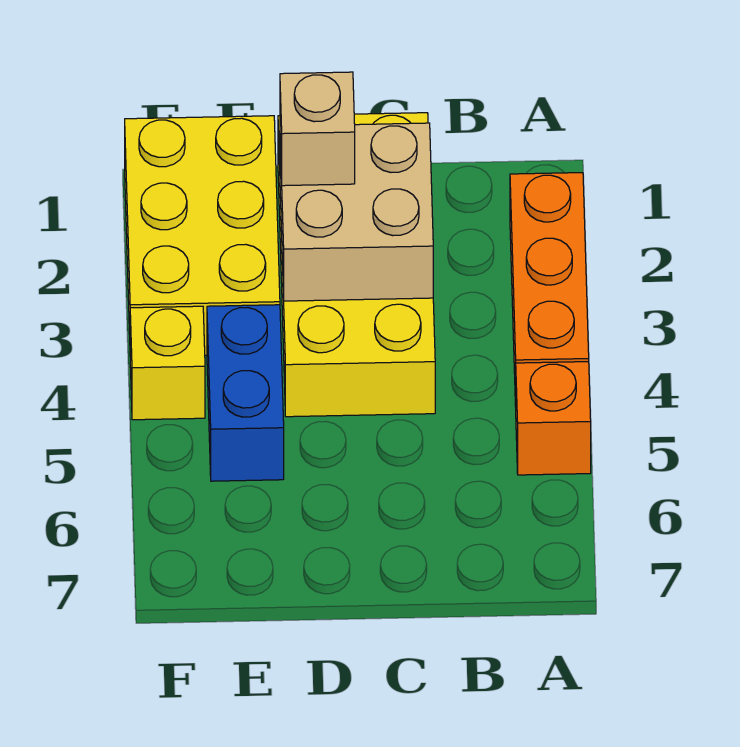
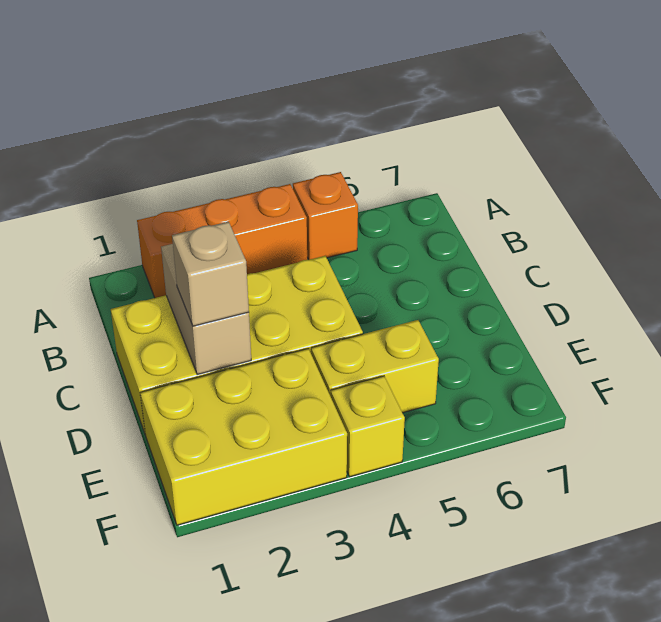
tan brick C2:D3 level 2 -> tan brick C2:D2 level 2
blue brick E4:E5 level 1 -> yellow brick E4:E5 level 1

